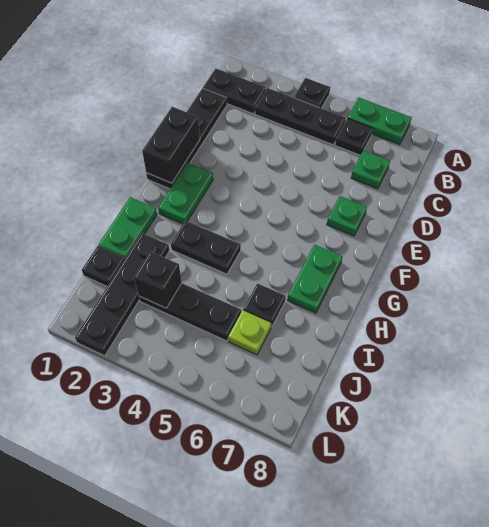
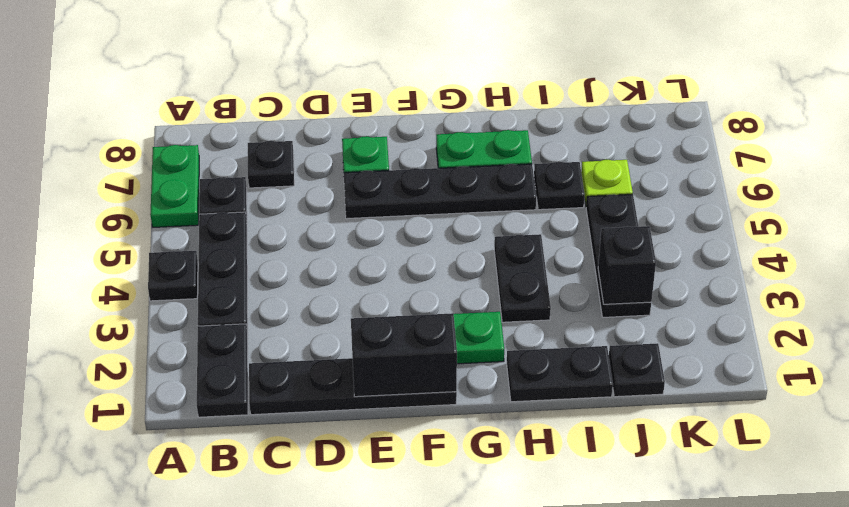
green plate C7 level 1 -> black plate C7 level 1
green plate H1:I1 level 1 -> black plate H1:I1 level 1
black plate I2:L2 level 1 -> black plate E6:H6 level 1

